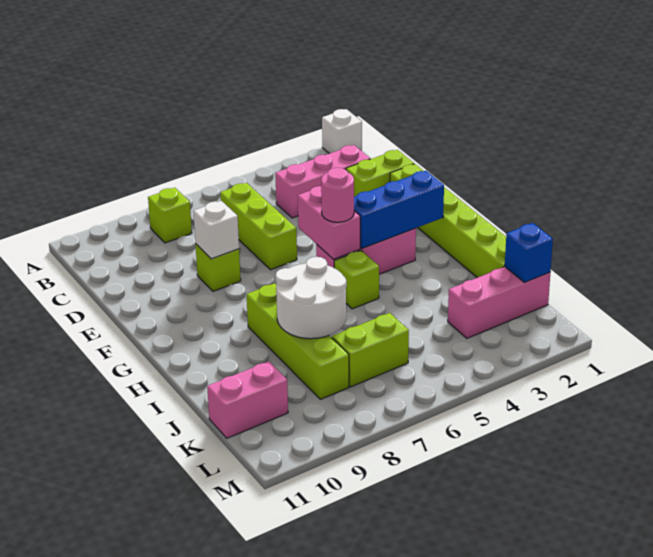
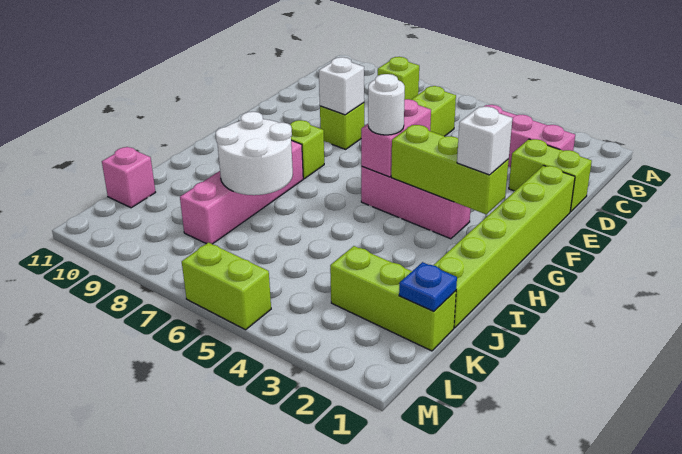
white brick A1 level 1 -> white brick G2 level 3
blue brick G2:G4 level 2 -> lime brick G2:G4 level 2
pink round brick G5 level 3 -> white round brick G5 level 3
lime brick H5 level 1 -> lime brick G8 level 1
lime brick H8:K8 level 1 -> pink brick H8:K8 level 1
pink brick K1:K3 level 1 -> lime brick K1:K3 level 1
blue brick K1 level 2 -> blue plate K1 level 2
lime brick K6:K7 level 1 -> lime brick M5:M6 level 1
pink brick K10:K11 level 1 -> pink brick K11 level 1

